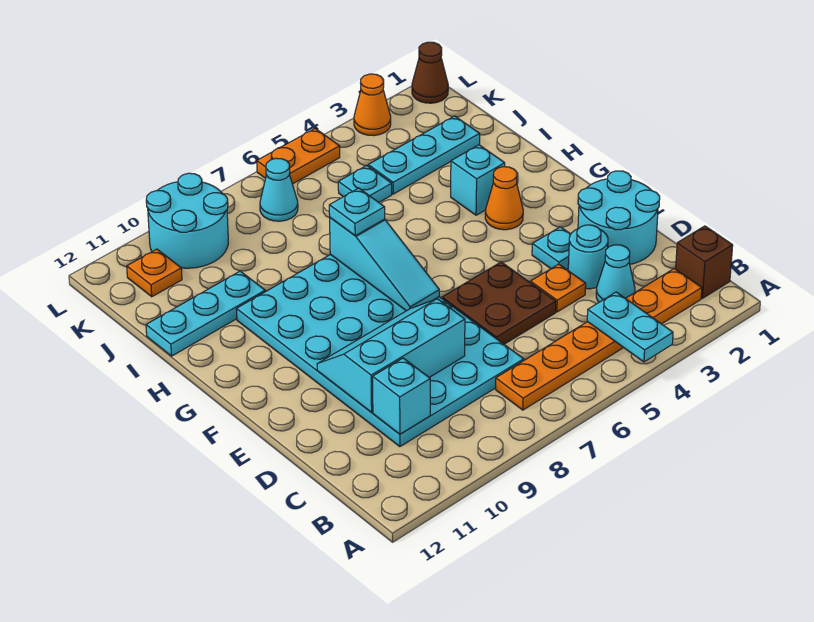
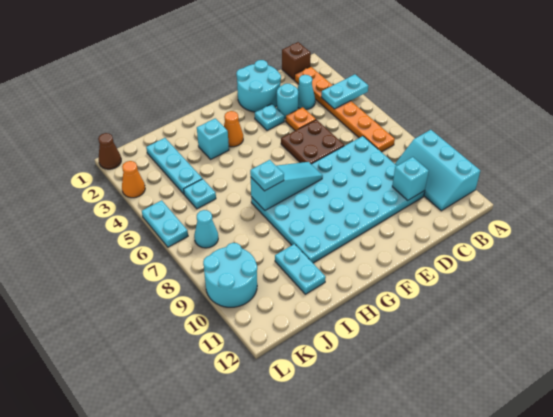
cyan slope D8:E10 level 2 top D -> cyan slope A9:B11 level 1 top A
cyan plate I10:I12 level 1 -> cyan plate I10:I11 level 1
orange plate K11 level 1 -> none
orange plate L5:L6 level 1 -> cyan plate L5:L6 level 1

